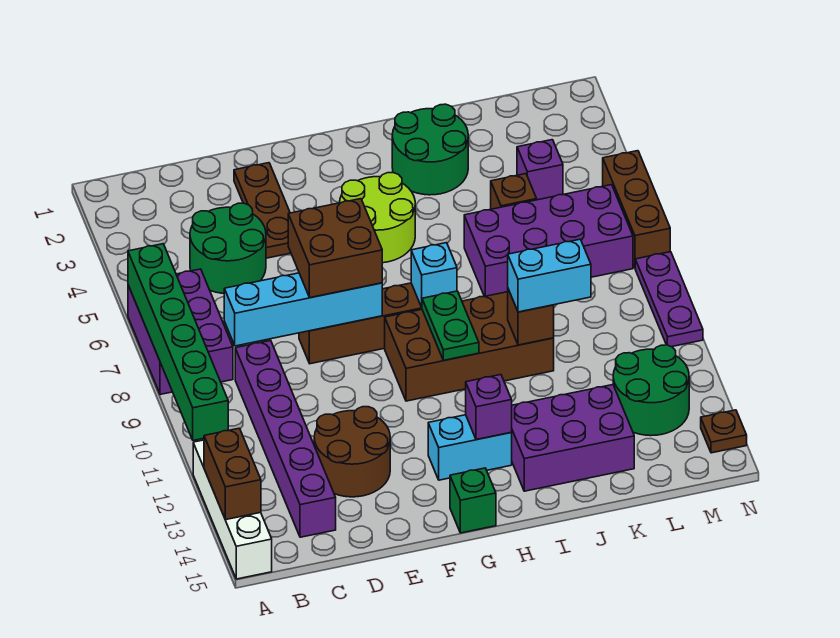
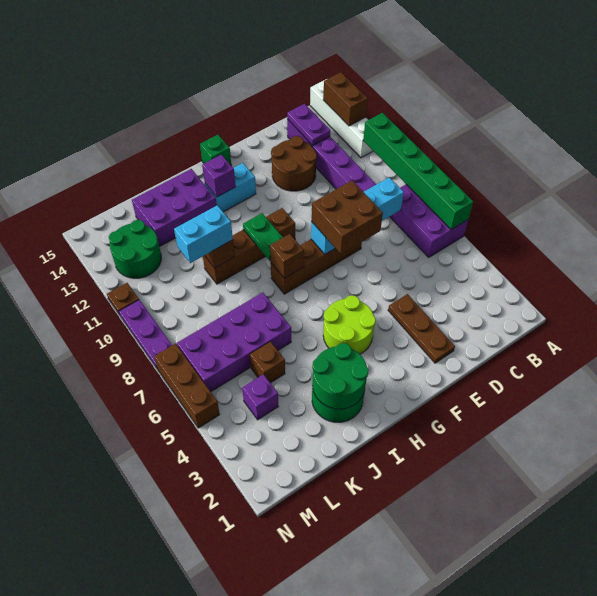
green round brick C4:D5 level 1 -> green round brick I2:J3 level 2
none -> purple plate C13:C14 level 2
brown brick G9:J10 level 1 -> brown brick G10:J10 level 1
cyan brick H8 level 2 -> brown brick H8 level 2
brown plate N14 level 1 -> brown plate N11 level 1

